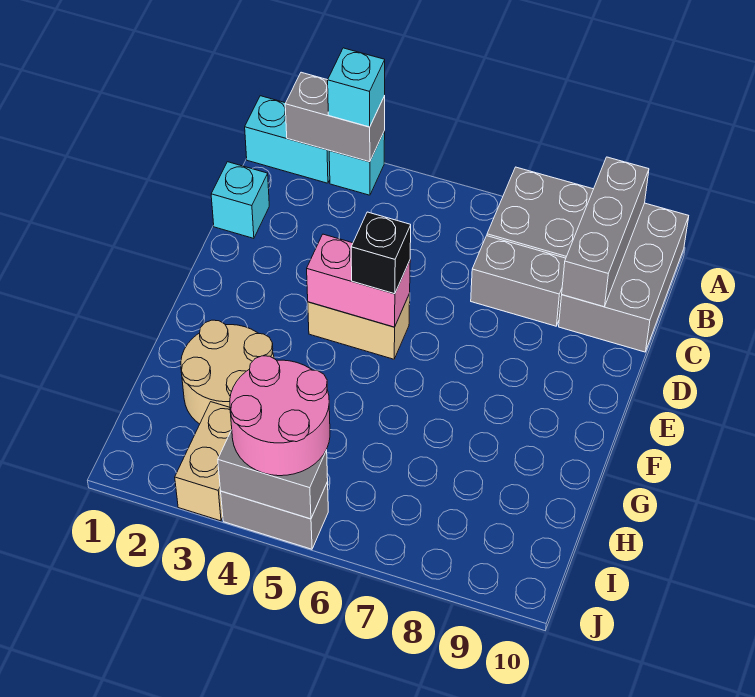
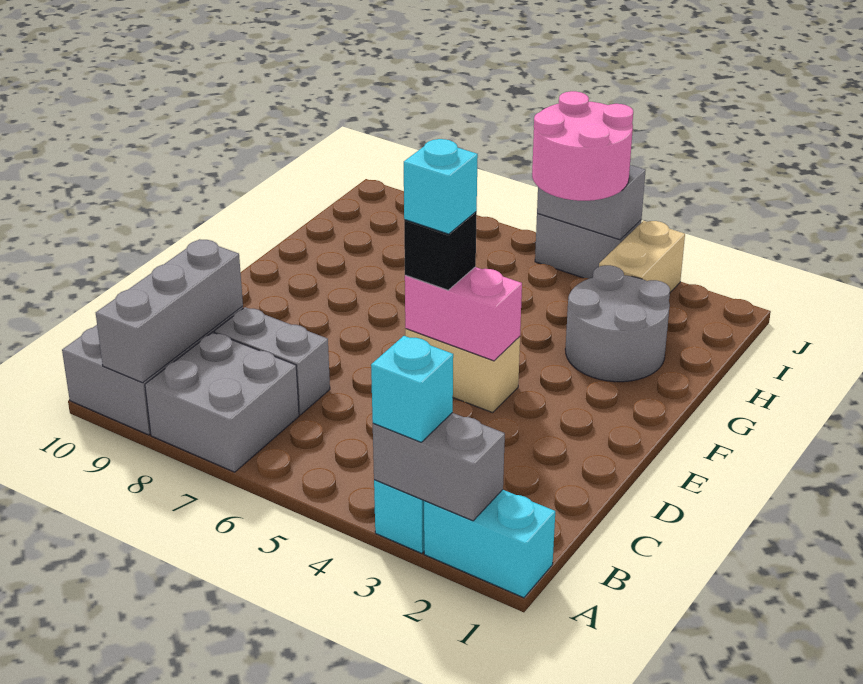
cyan brick C1 level 1 -> cyan brick E5 level 4
tan round brick G2:H3 level 1 -> grey round brick G2:H3 level 1

